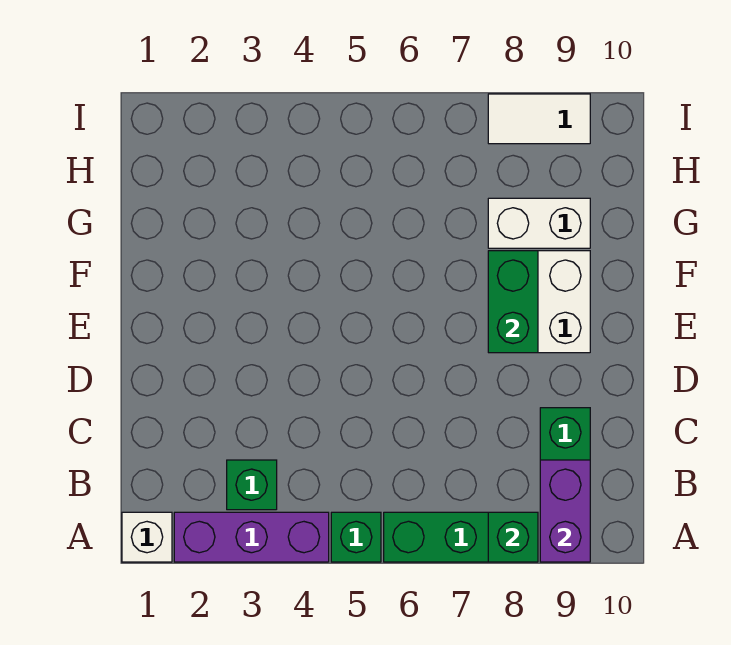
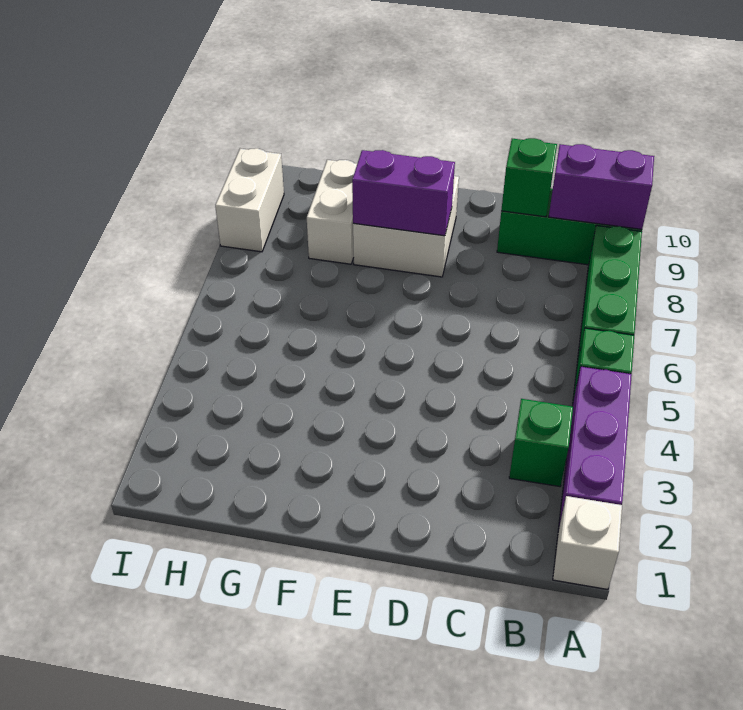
green brick A8 level 2 -> green brick C9 level 2
green brick E8:F8 level 2 -> purple brick E8:F8 level 2
white tile I8:I9 level 1 -> white brick I8:I9 level 1

